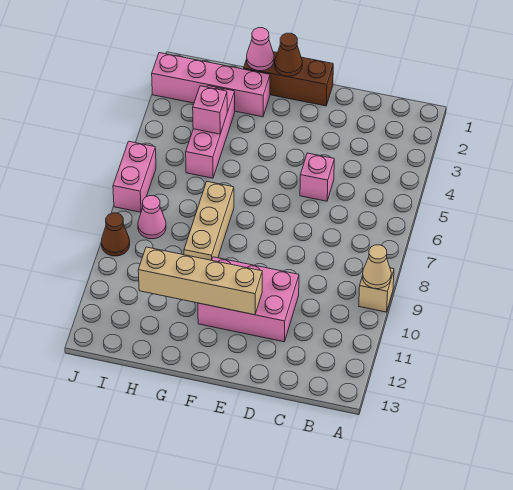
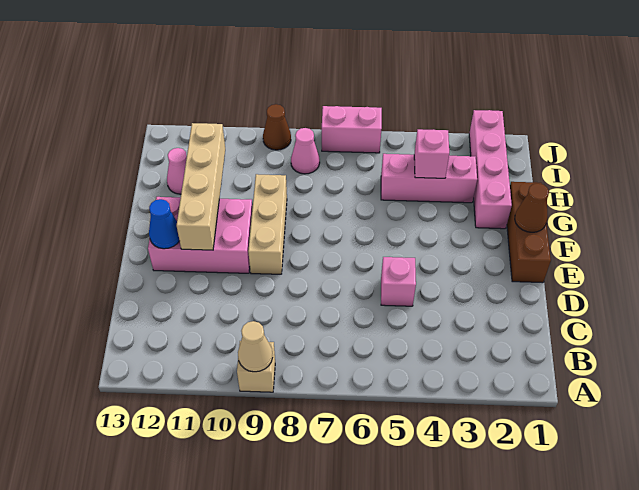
pink brick D10:F11 level 1 -> pink brick E10:F12 level 1
none -> blue cone E12 level 2
pink cone G1 level 2 -> pink cone H12 level 1
tan brick G7:G9 level 1 -> tan brick E9:G9 level 1

